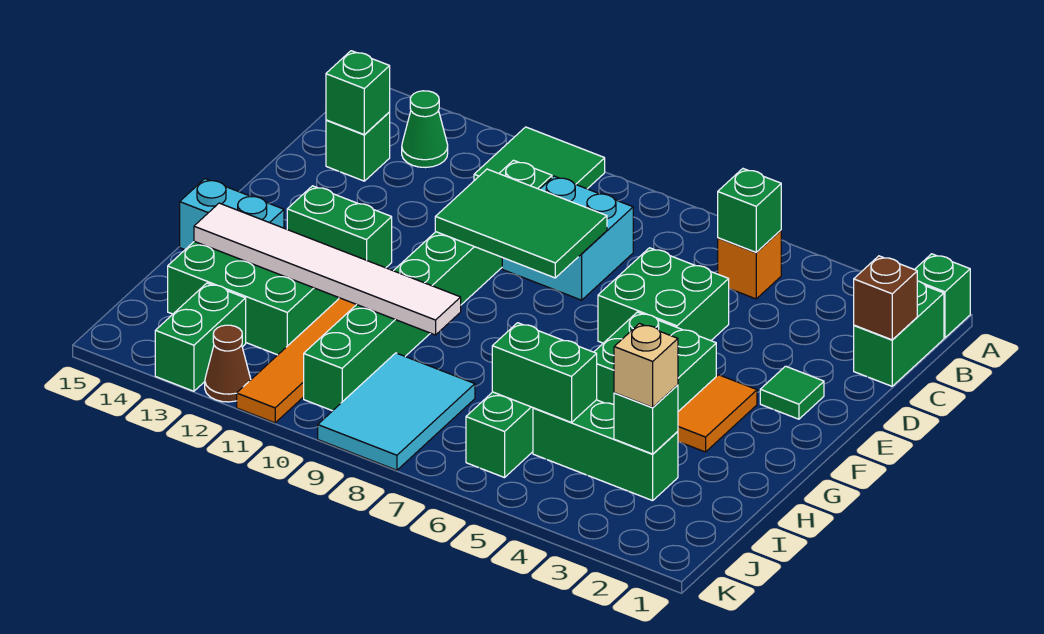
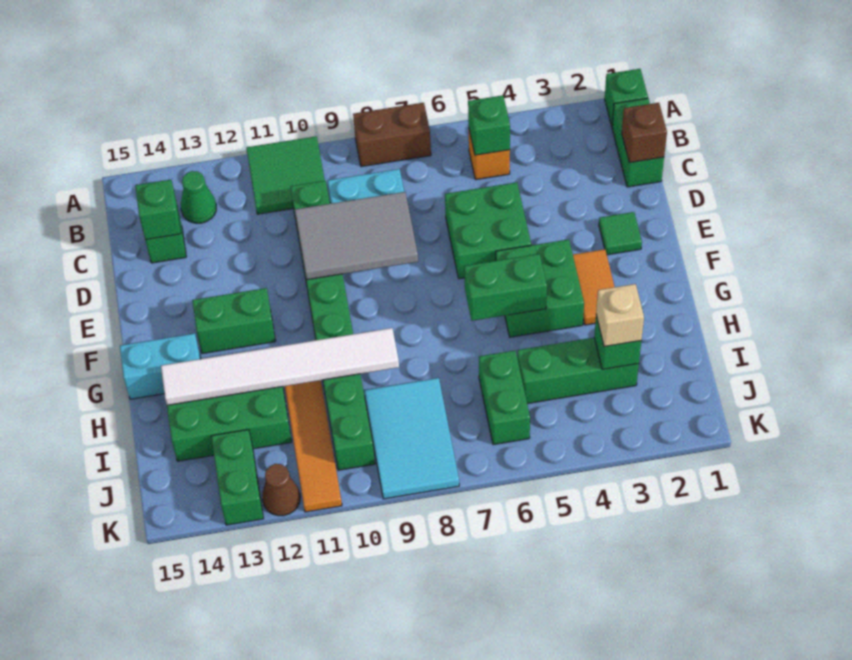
none -> brown brick A7:A8 level 1
green tile D8:E10 level 2 -> grey tile D8:E10 level 2
green brick I5:I6 level 2 -> green brick G5:G6 level 2

